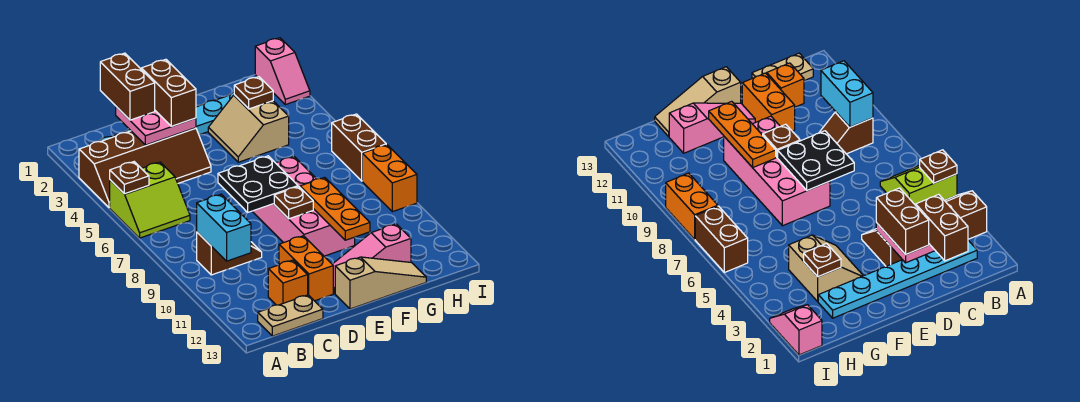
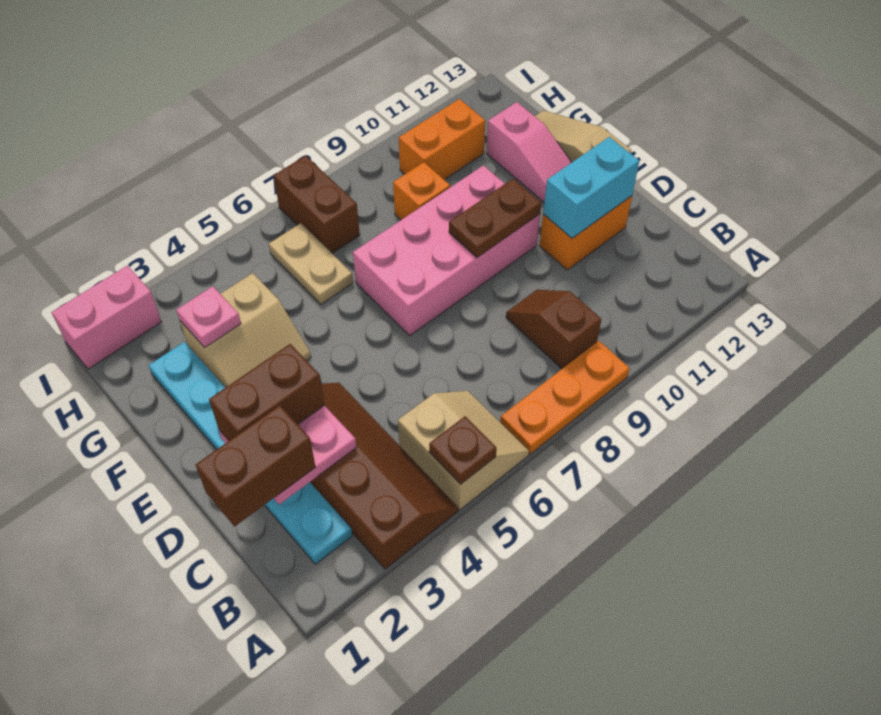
lime slope A5:B6 level 1 top 5 -> tan slope A5:B6 level 1 top 5
cyan brick B9:B10 level 2 -> cyan brick D11:D12 level 2
tan plate B13:C13 level 1 -> tan plate G6:H6 level 1
orange brick C12 level 1 -> orange brick G9 level 1
black plate D7:E8 level 2 -> none
brown plate E9 level 2 -> brown plate E9:E10 level 2
orange plate F9:F11 level 2 -> orange plate A7:A9 level 1
brown plate G3 level 2 -> pink plate G3 level 2
pink slope I1:I2 level 1 top 1 -> pink brick I1:I2 level 1
brown brick I6:I7 level 1 -> brown brick H7:I7 level 1
orange brick I8:I9 level 1 -> orange brick H10:H11 level 1

